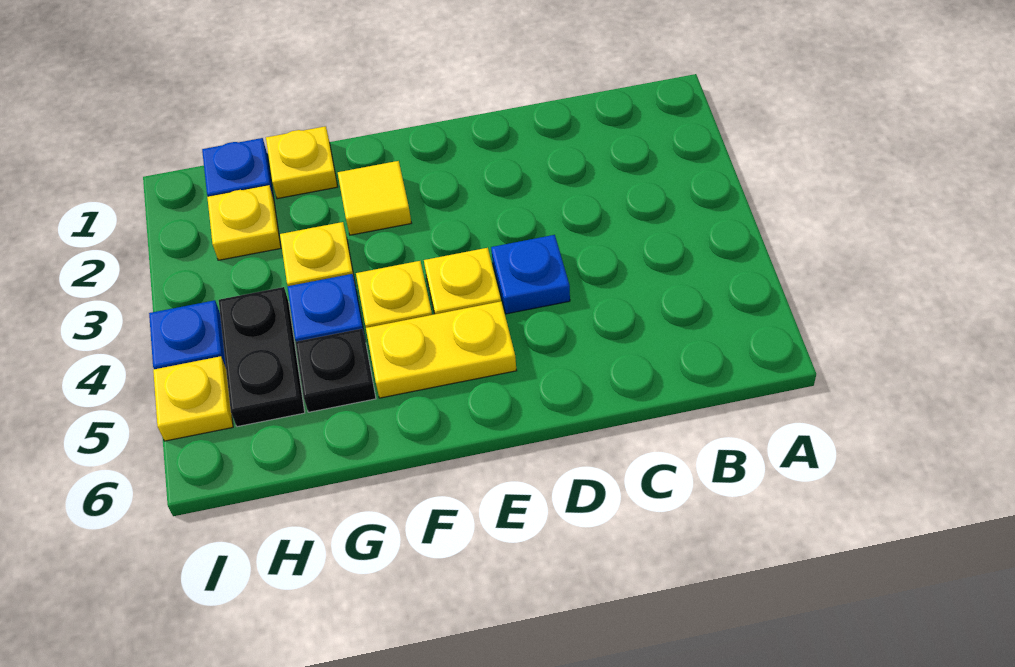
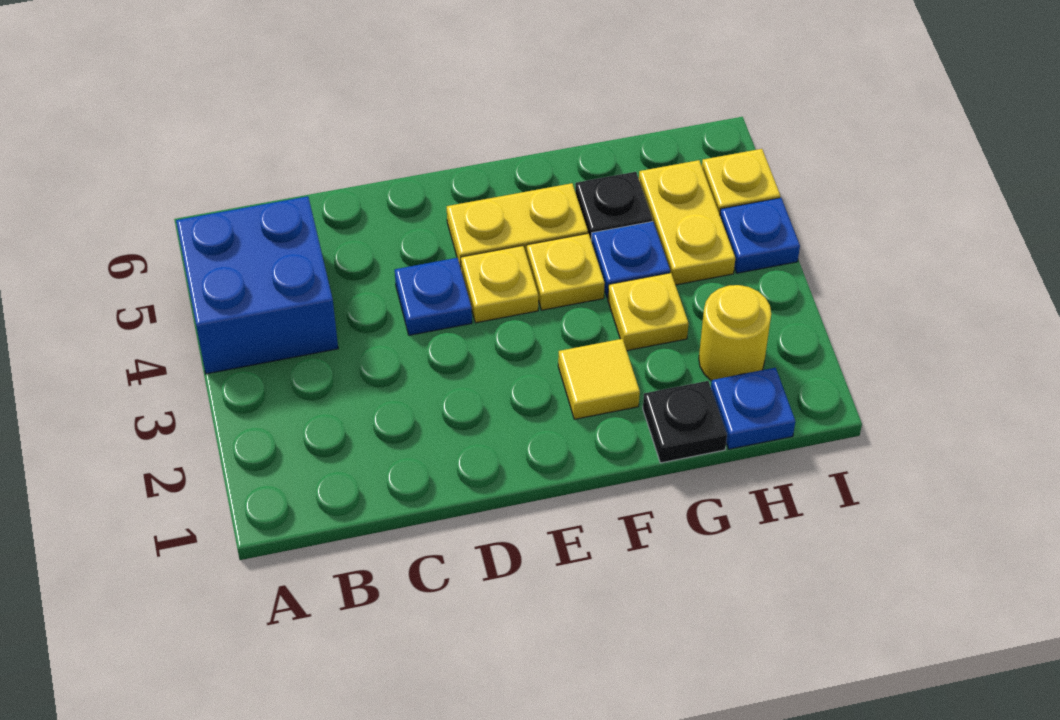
none -> blue brick A4:B5 level 1
yellow plate G1 level 1 -> black plate G1 level 1
yellow plate H2 level 1 -> yellow round brick H2 level 1
black plate H4:H5 level 1 -> yellow plate H4:H5 level 1

